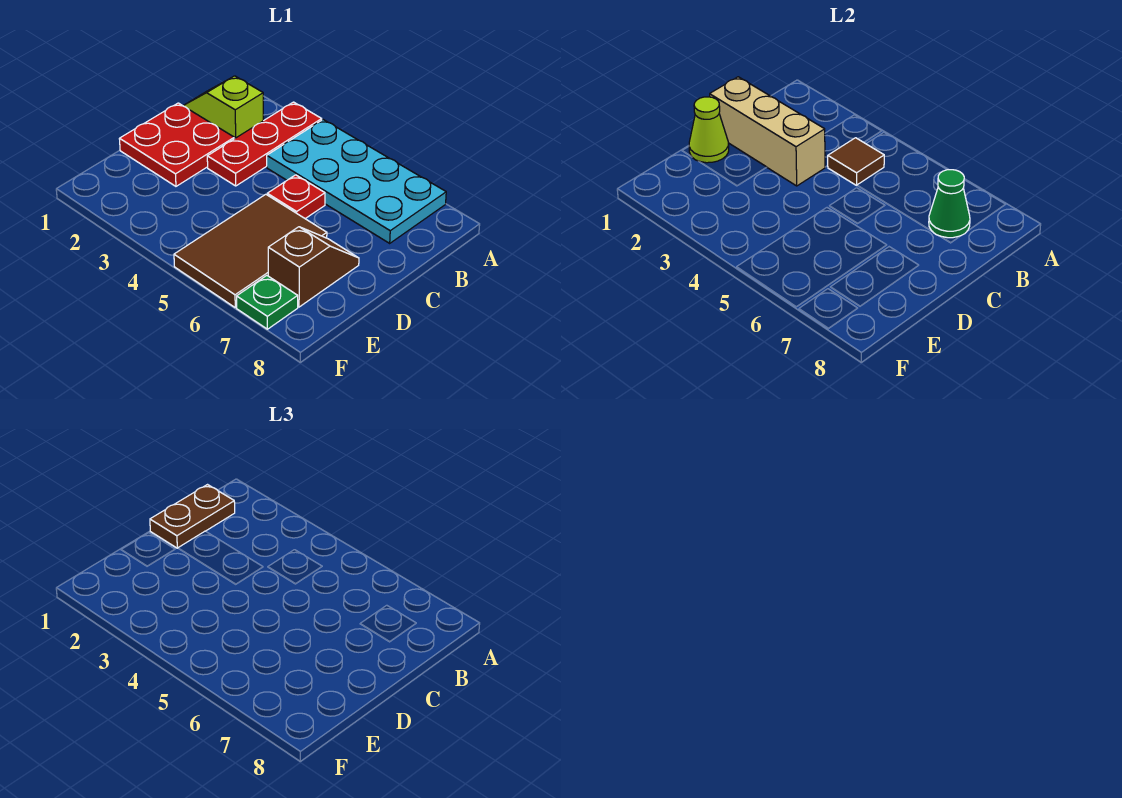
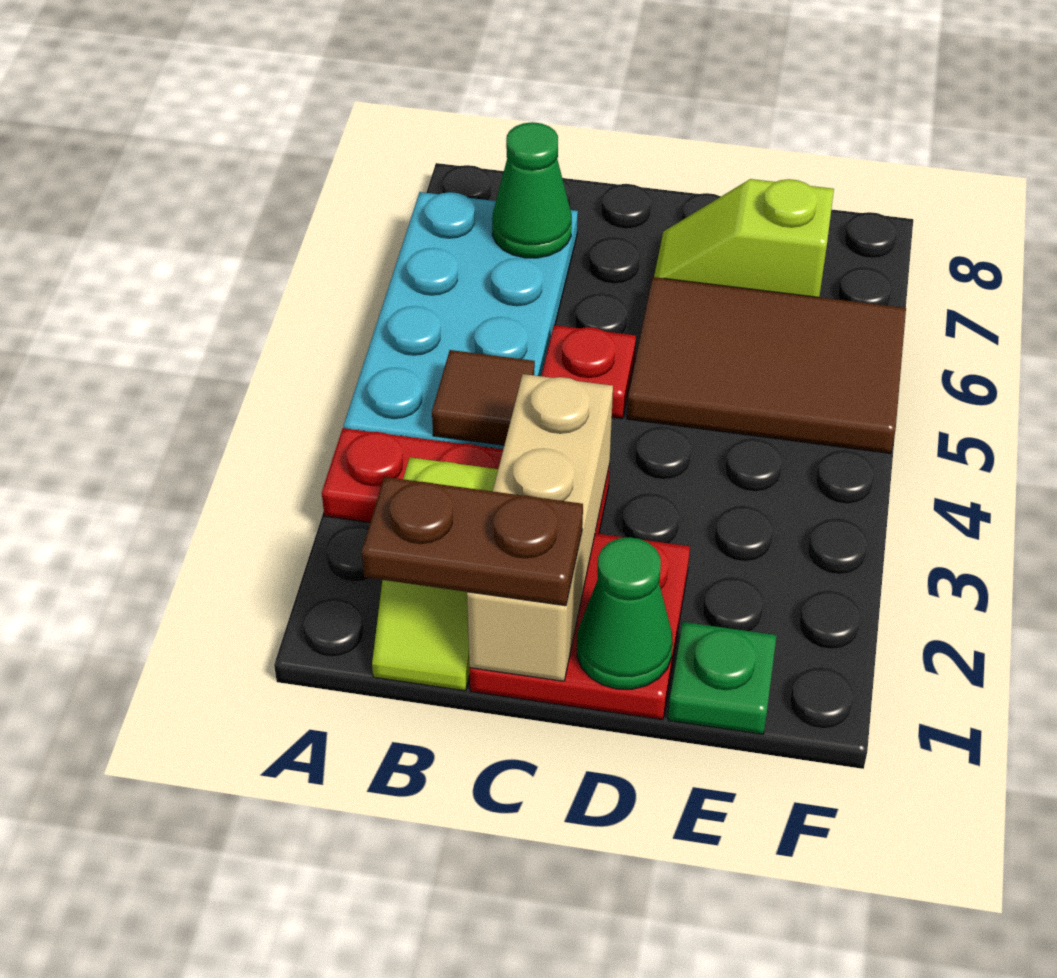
lime cone D1 level 2 -> green cone D1 level 2
brown slope D7:E7 level 1 top E -> lime slope D7:E7 level 1 top E
green plate F7 level 1 -> green plate E1 level 1

